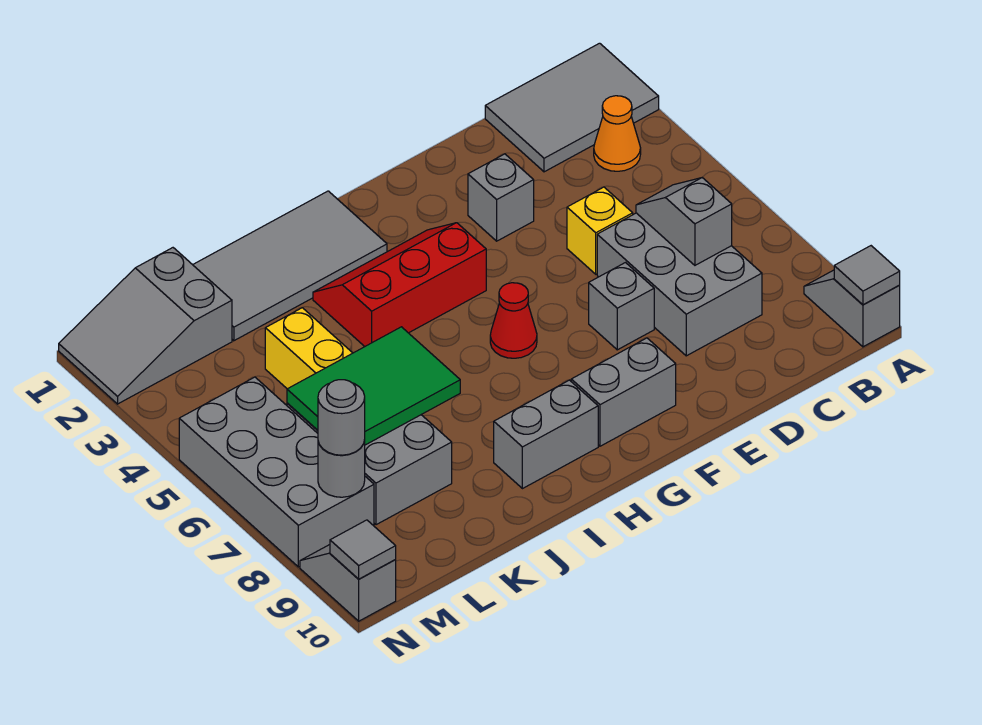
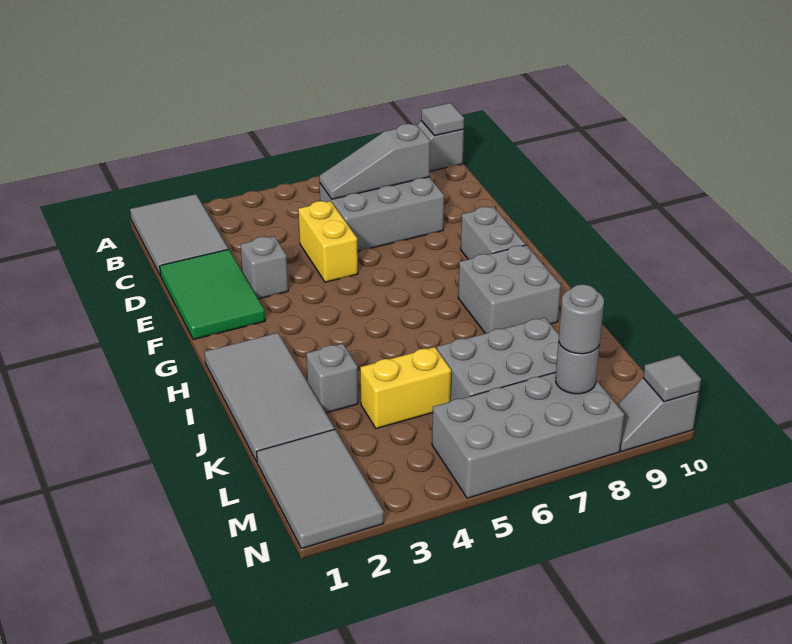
orange cone B3 level 1 -> none
grey slope C6:C7 level 2 top 7 -> grey slope C6:C8 level 2 top 8
yellow brick D5 level 1 -> yellow brick D5:E5 level 1
grey brick E7 level 1 -> grey brick J3 level 1
red slope G3:I4 level 1 top 4 -> none
red cone G6 level 1 -> none
grey brick H9:I9 level 1 -> grey brick H8:I9 level 1
green tile J6:L7 level 2 -> green tile D1:F2 level 1
grey slope L1:N2 level 1 top L -> grey tile L1:N2 level 1

